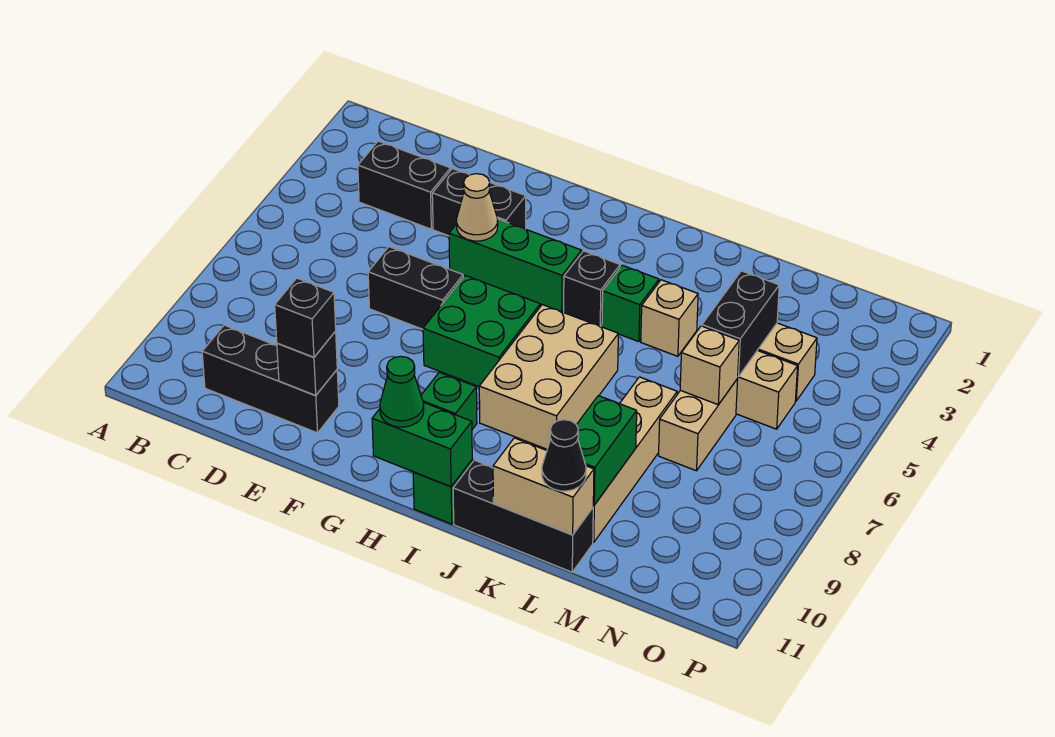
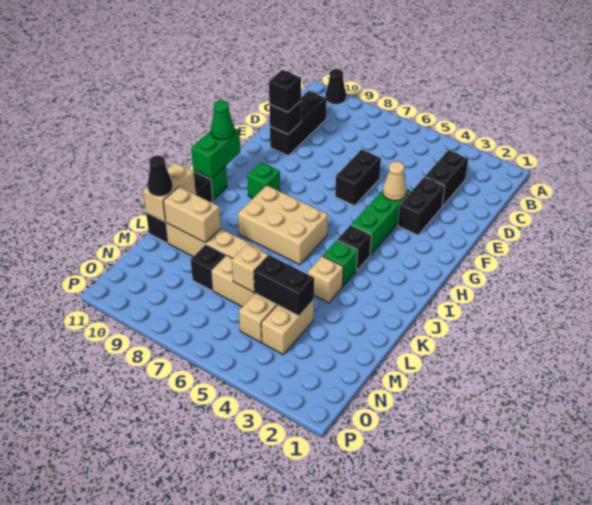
none -> black cone A10 level 1
green brick G6:H7 level 1 -> none
green brick L9:L10 level 2 -> tan brick L9:L10 level 2
none -> black brick M8 level 1

